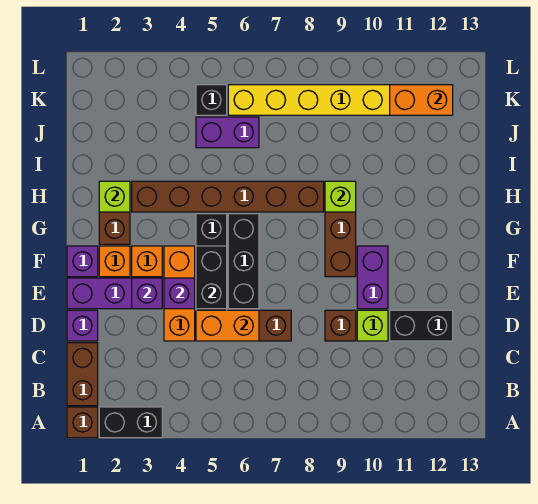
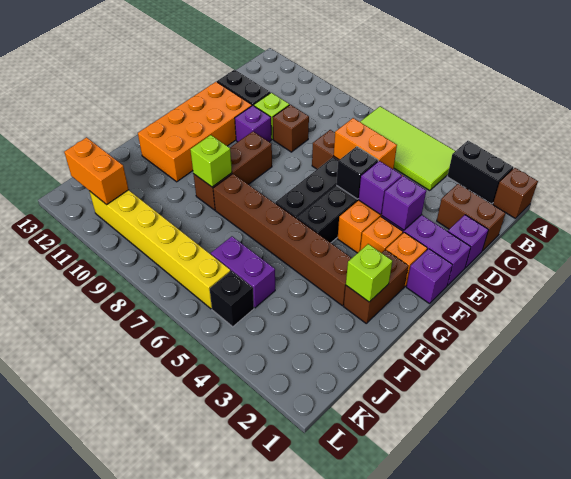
none -> lime tile A4:B7 level 1
brown brick B1:C1 level 1 -> brown brick C1:C2 level 1
black brick E5:F5 level 2 -> black brick E5 level 2
purple brick E10:F10 level 1 -> purple brick E10 level 1
none -> orange brick E11:H12 level 1

